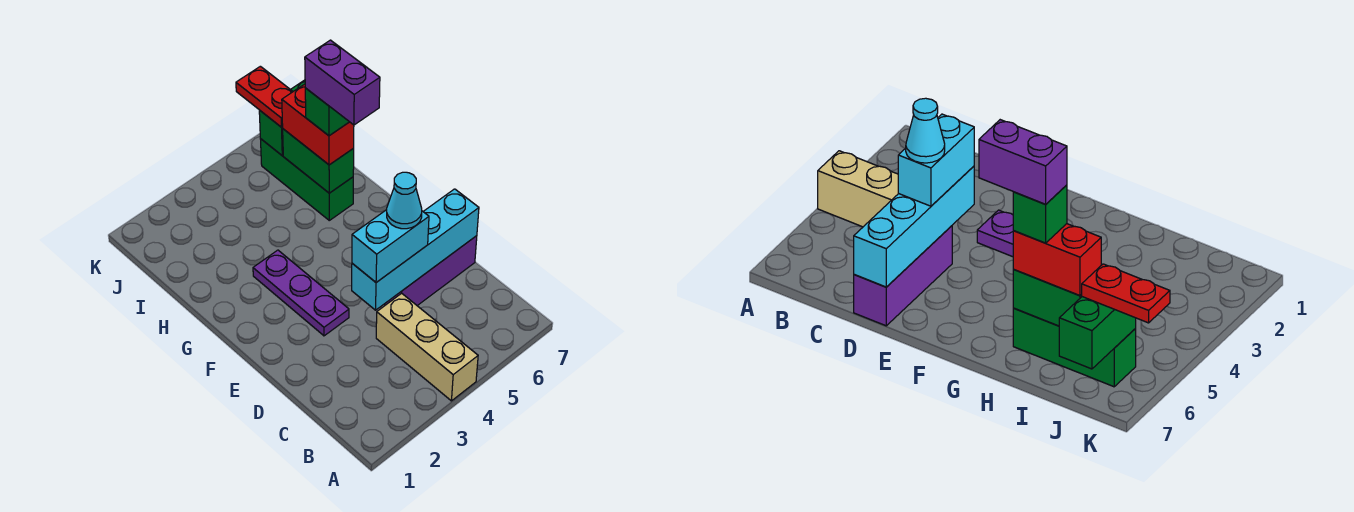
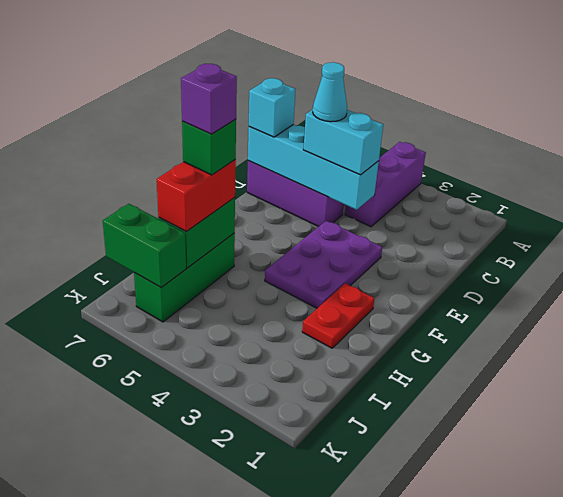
tan brick A4:C4 level 1 -> purple brick A4:C4 level 1
none -> cyan brick D7 level 3
purple plate E3:G3 level 1 -> purple plate E3:G4 level 1
purple brick G6:H6 level 5 -> purple brick H6 level 5
red plate J6:K6 level 3 -> red plate G2:H2 level 1

